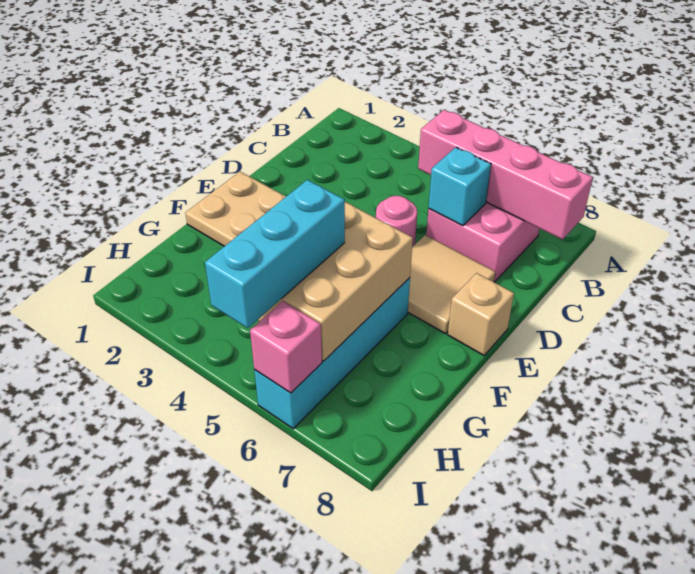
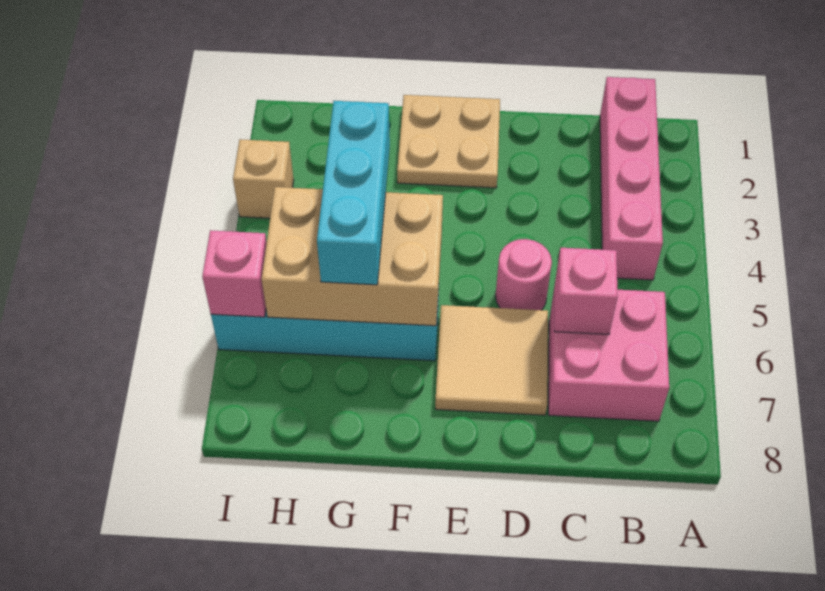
pink brick B5:B8 level 2 -> pink brick B1:B4 level 1
cyan brick C6 level 2 -> pink brick C6 level 2
tan brick E8 level 1 -> tan brick I3 level 1
cyan brick G5:I5 level 3 -> cyan brick G4:G6 level 3

